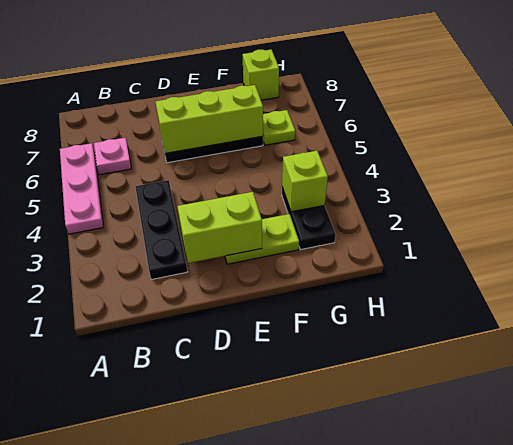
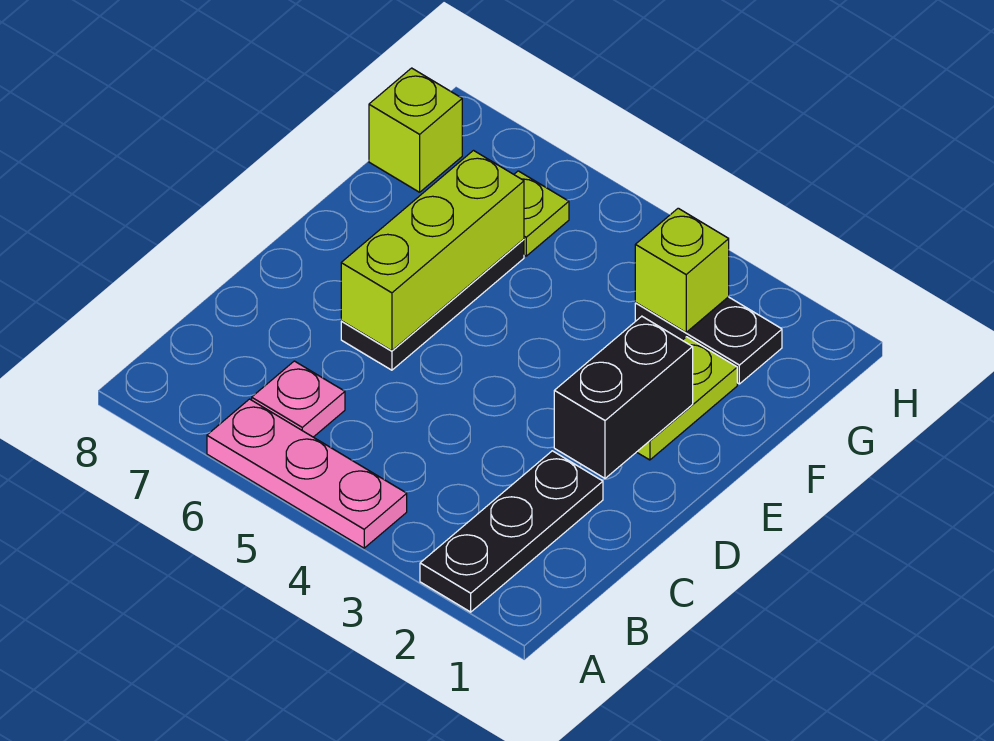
black plate C2:C4 level 1 -> black plate A2:C2 level 1
lime brick D2:E2 level 2 -> black brick D2:E2 level 2

